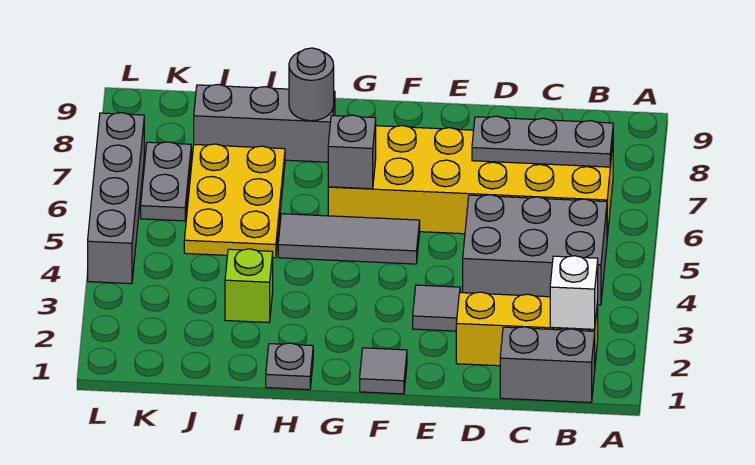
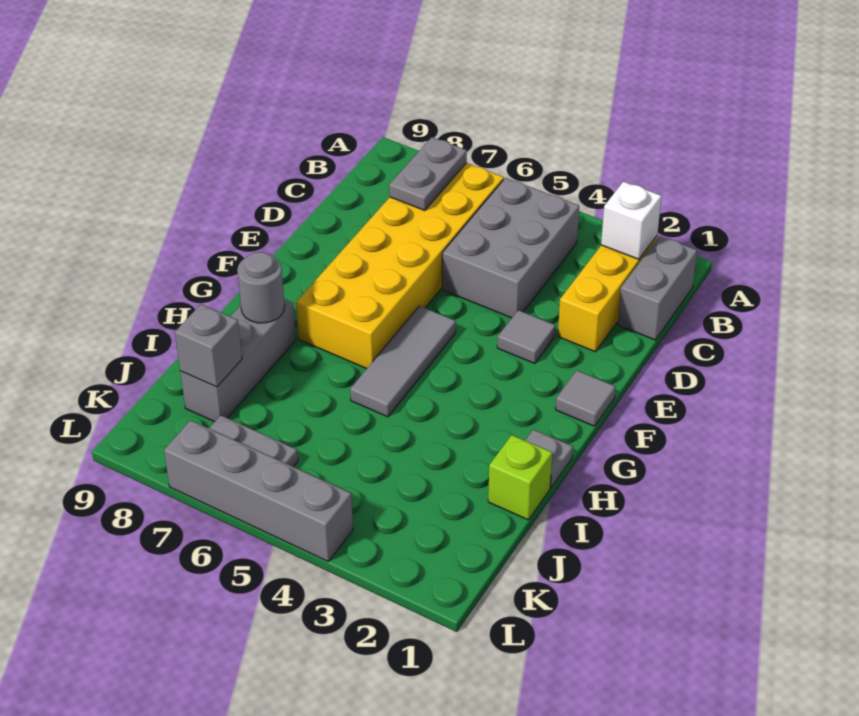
grey plate B7:D7 level 2 -> grey plate B7:C7 level 2
grey brick G6 level 2 -> grey brick J8 level 2
lime brick I3 level 1 -> lime brick I1 level 1
yellow plate I5:J7 level 1 -> none

